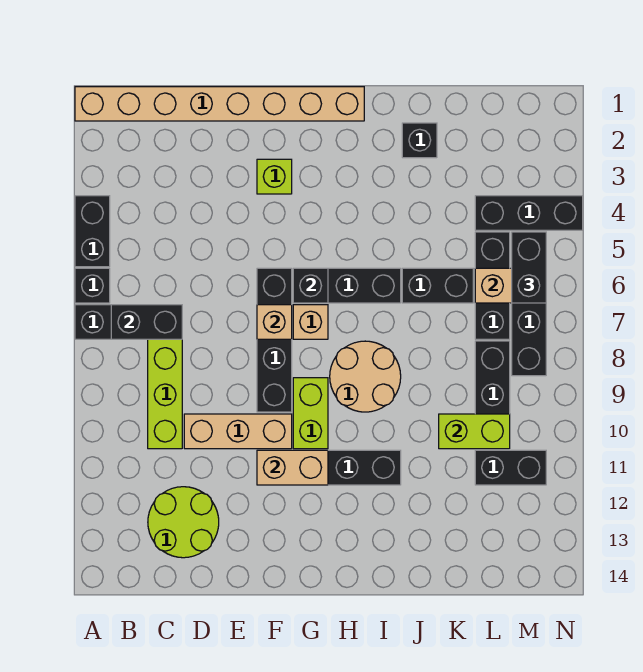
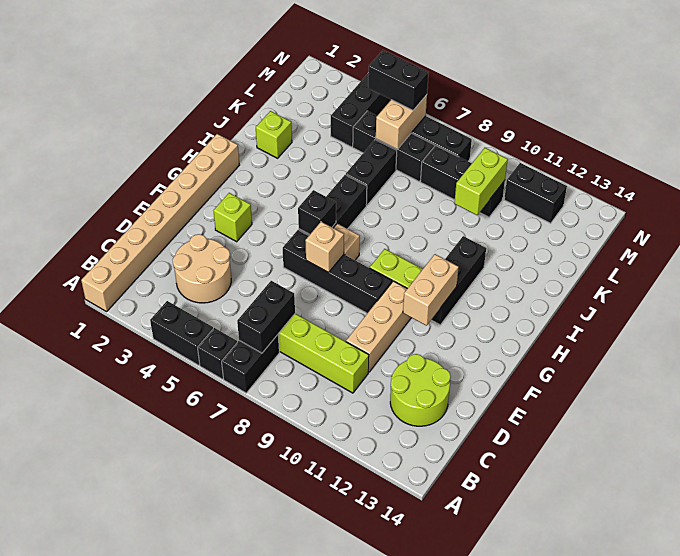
tan round brick H8:I9 level 1 -> tan round brick C3:D4 level 1
black brick J2 level 1 -> lime brick J2 level 1
black brick L11:M11 level 1 -> black brick M11:M12 level 1

